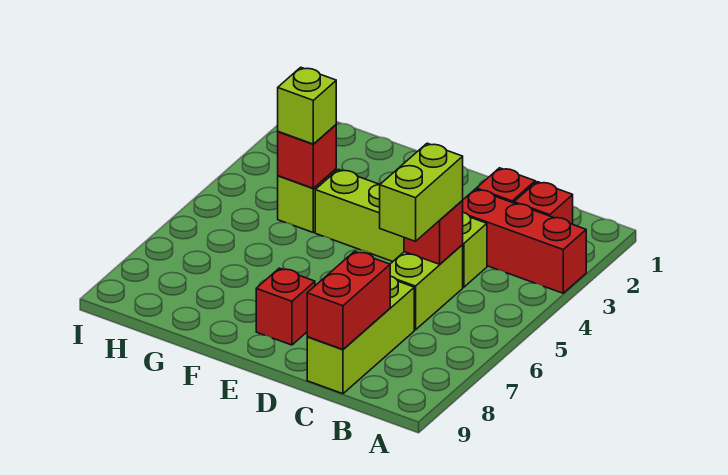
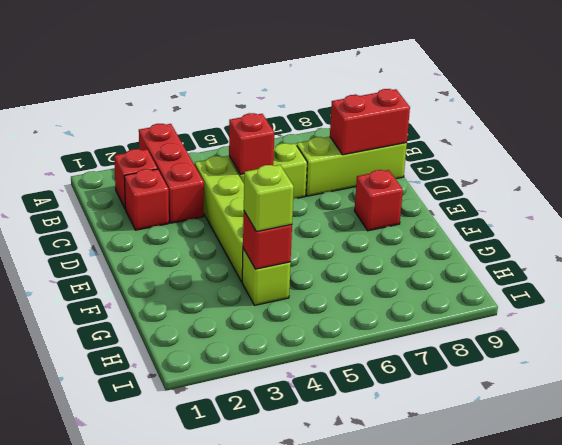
lime brick C5:C6 level 3 -> none

